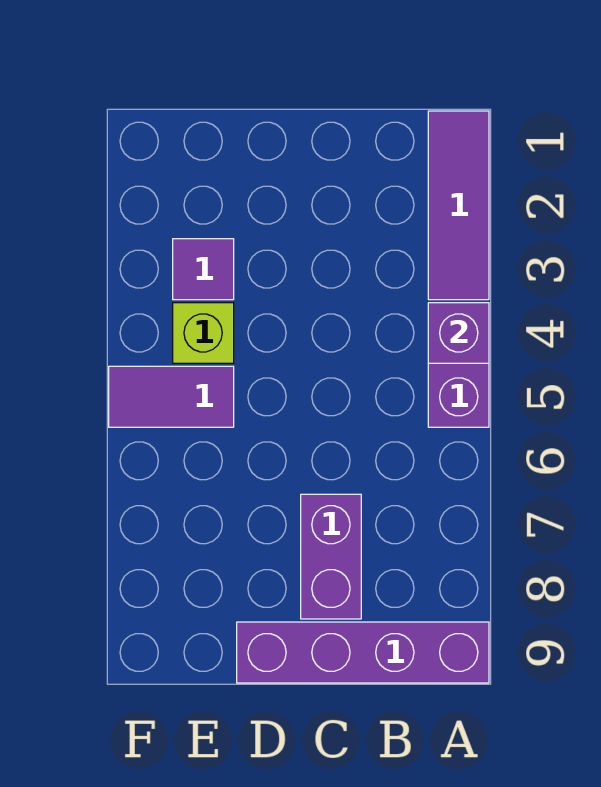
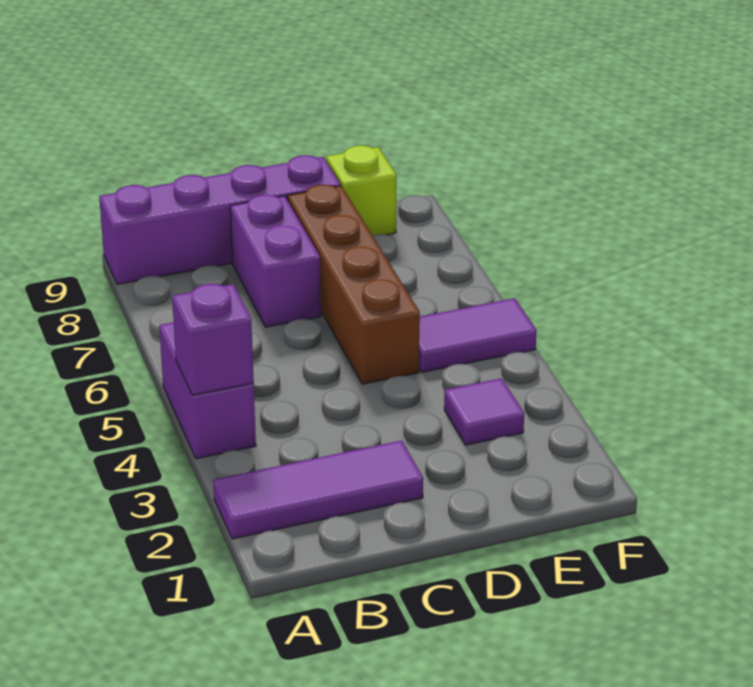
purple tile A1:A3 level 1 -> purple tile A2:C2 level 1
none -> brown brick D5:D8 level 1
lime brick E4 level 1 -> lime brick E9 level 1

